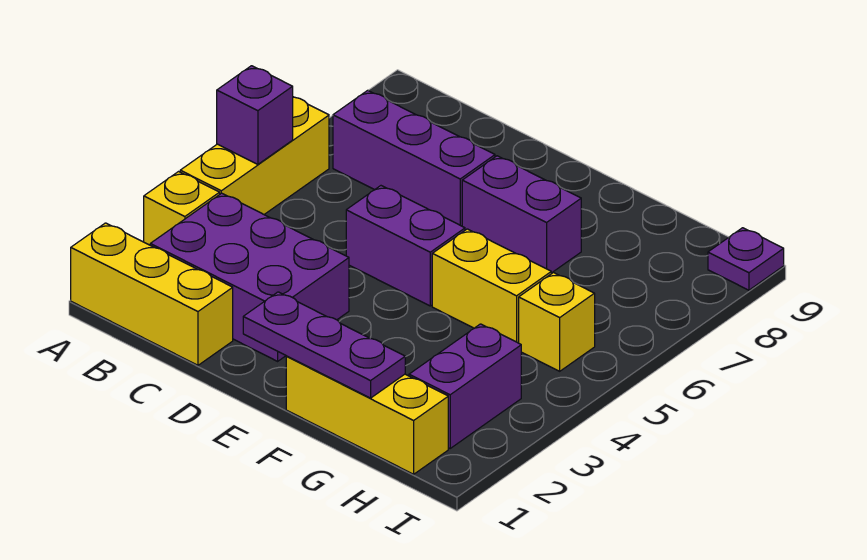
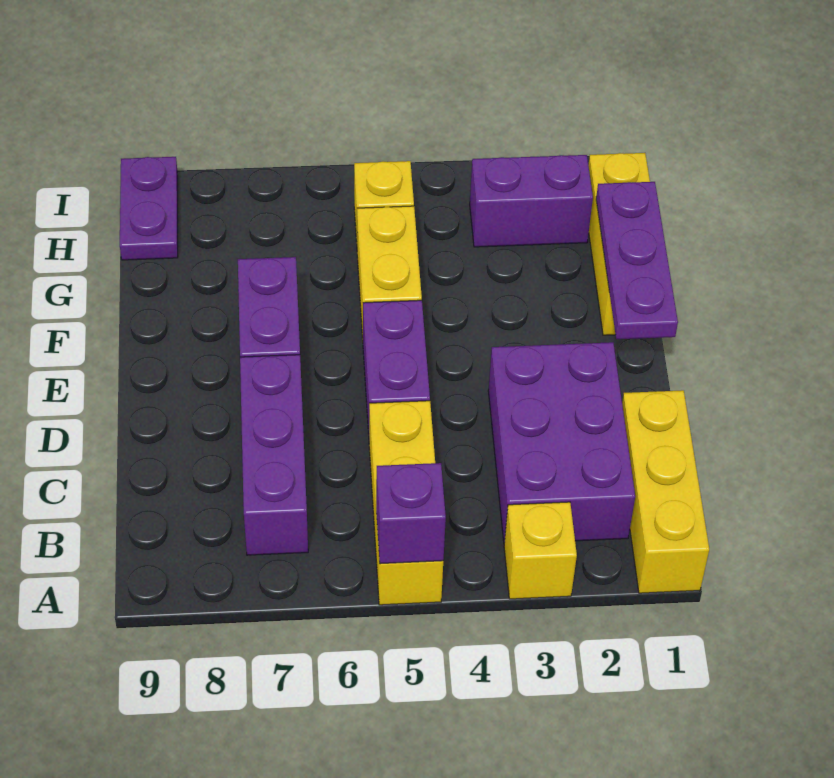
yellow brick A4:A6 level 1 -> yellow brick A5:C5 level 1
purple plate I9 level 1 -> purple plate H9:I9 level 1

